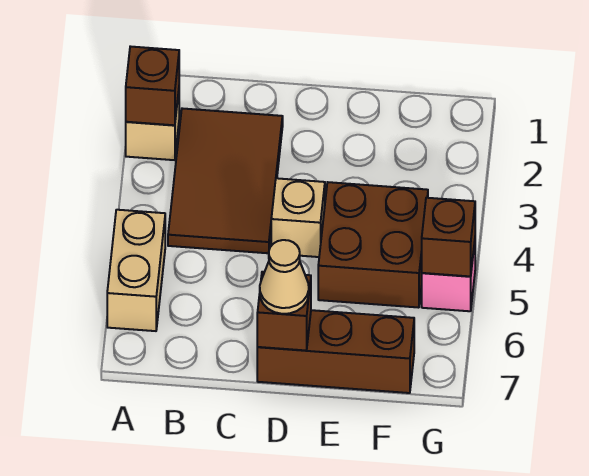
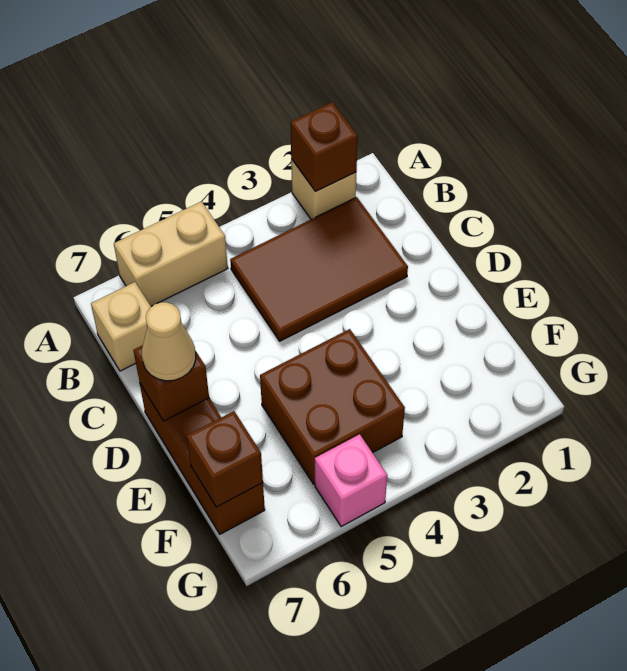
tan brick D4 level 1 -> tan brick B7 level 1
brown brick G5 level 2 -> brown brick F7 level 2

